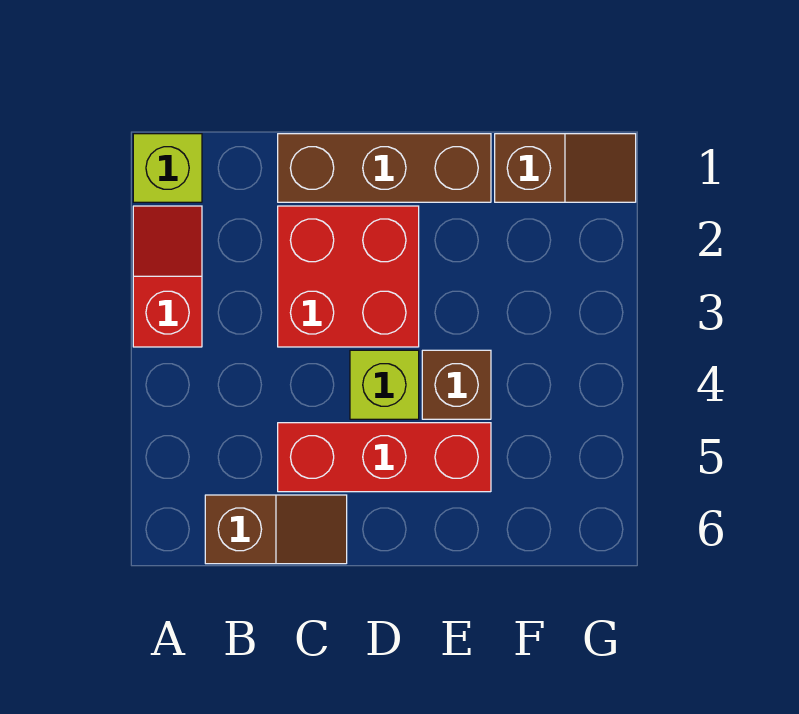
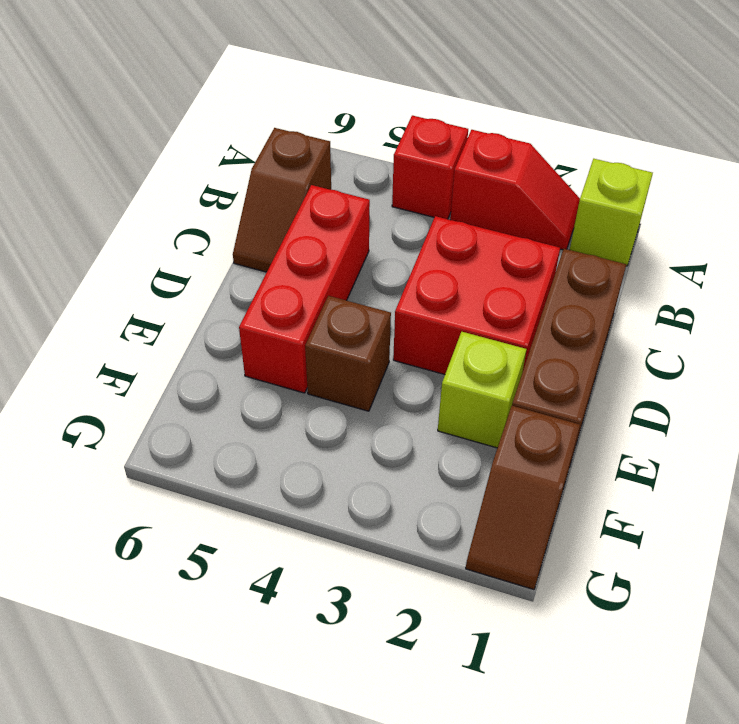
none -> red brick A4 level 1
lime brick D4 level 1 -> lime brick E2 level 1

